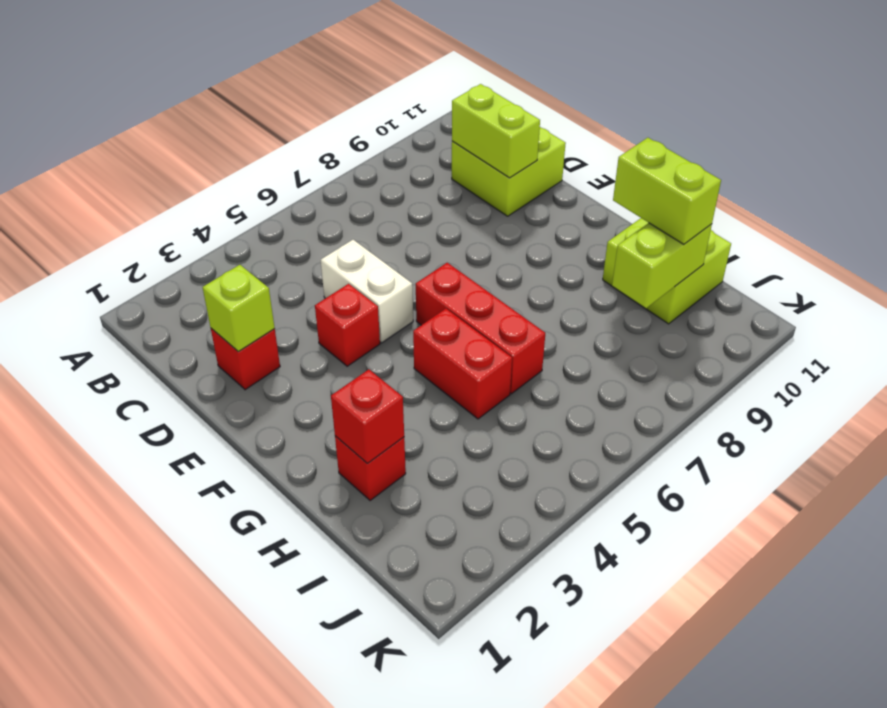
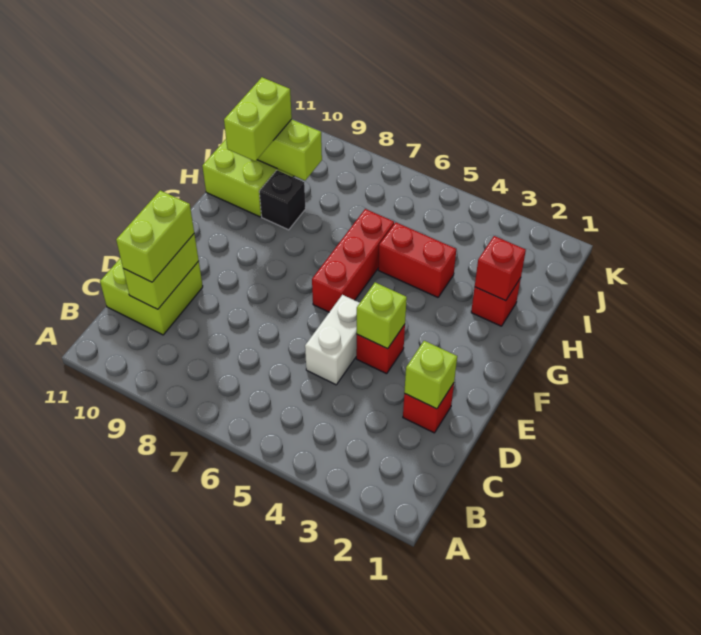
none -> lime brick C10:D10 level 3
none -> lime brick E4 level 2
red brick G5:H5 level 1 -> red brick H4:H5 level 1
none -> black brick H9 level 1

